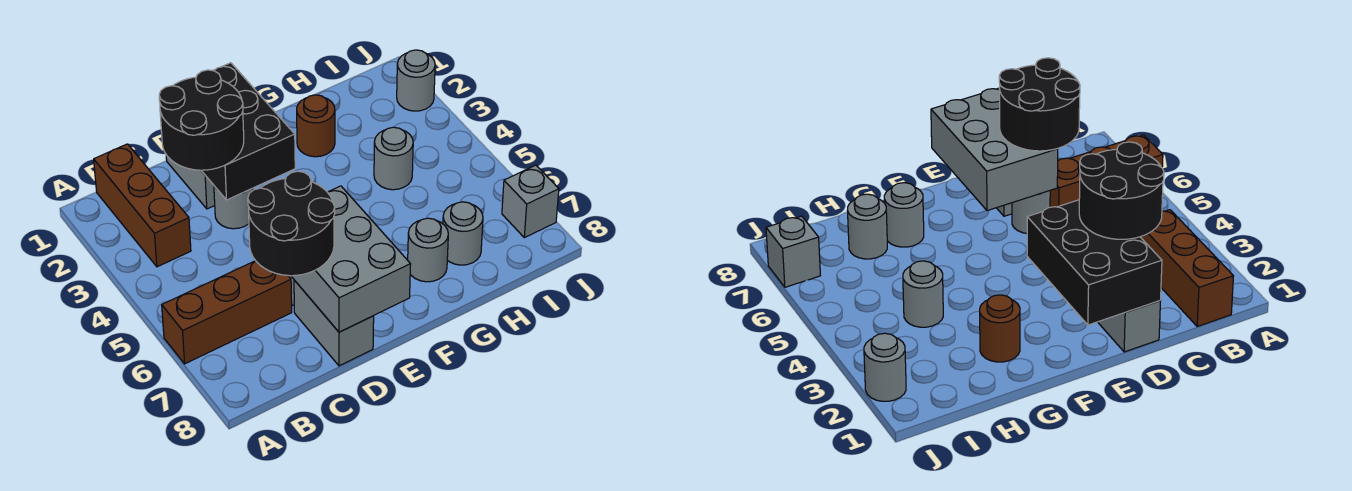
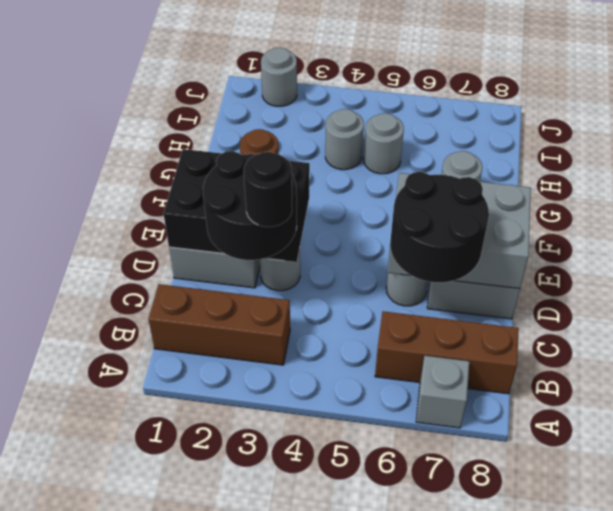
brown brick A6:C6 level 1 -> brown brick B6:B8 level 1
none -> black round brick C3 level 4
grey round brick H7 level 1 -> grey round brick H5 level 1
grey brick J7 level 1 -> grey brick A7 level 1

